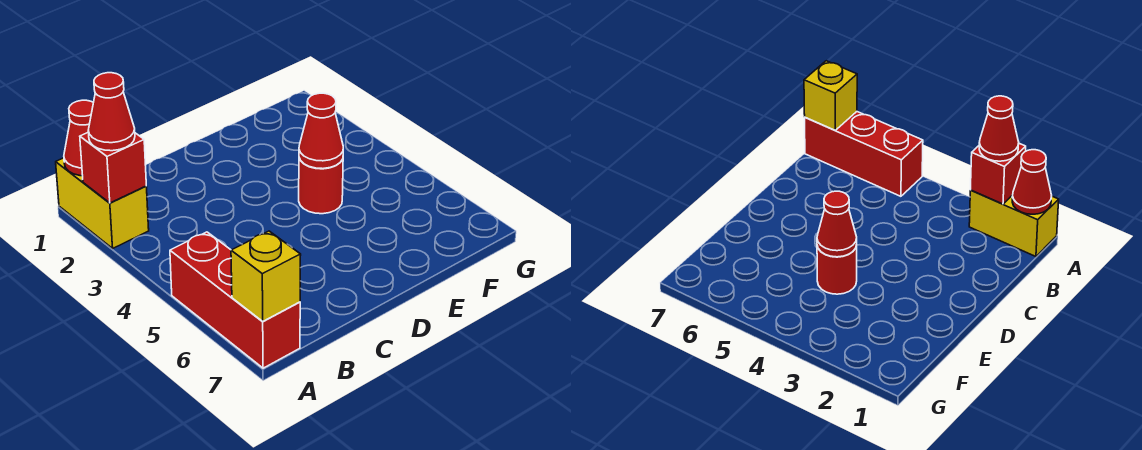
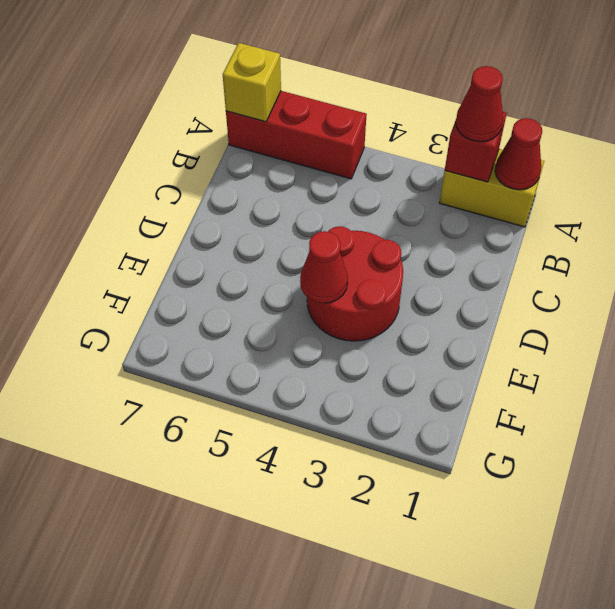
red round brick E4 level 1 -> red round brick D3:E4 level 1

